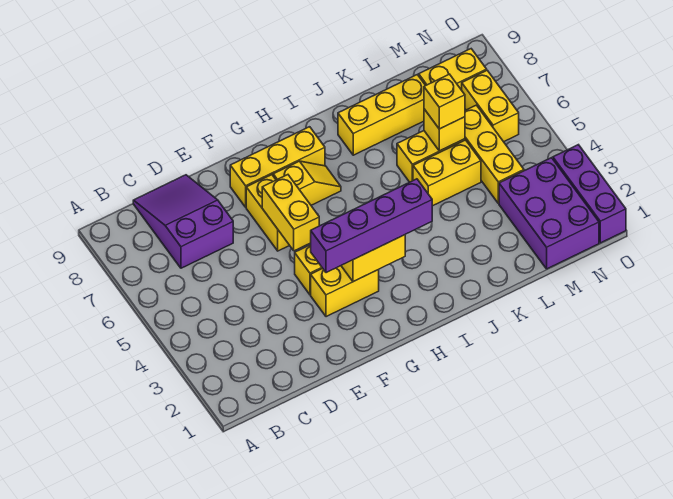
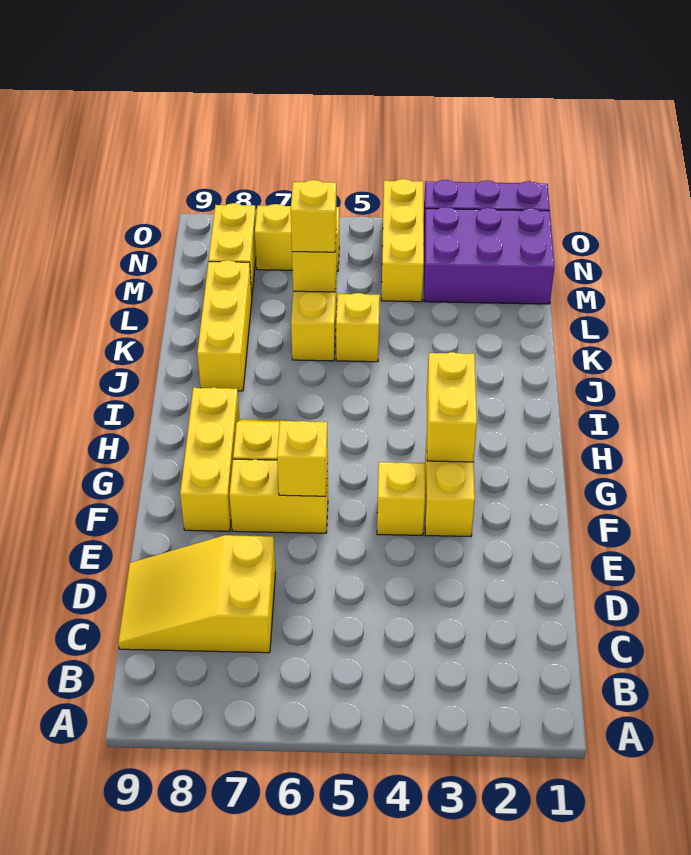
purple slope C7:D9 level 1 top 7 -> yellow slope C7:D9 level 1 top 7
purple brick F3:I3 level 3 -> none
yellow brick F5:F6 level 2 -> yellow brick F6 level 2
yellow brick K5:L5 level 1 -> yellow brick K5 level 1
yellow brick M4:M6 level 1 -> yellow brick M4:O4 level 1

